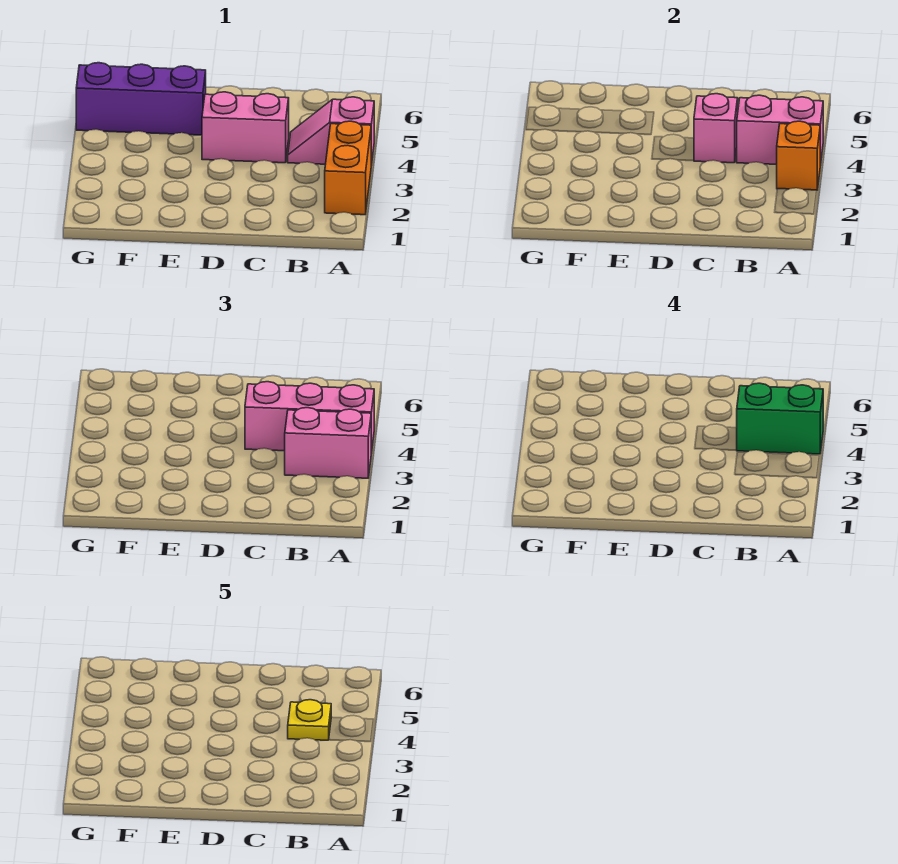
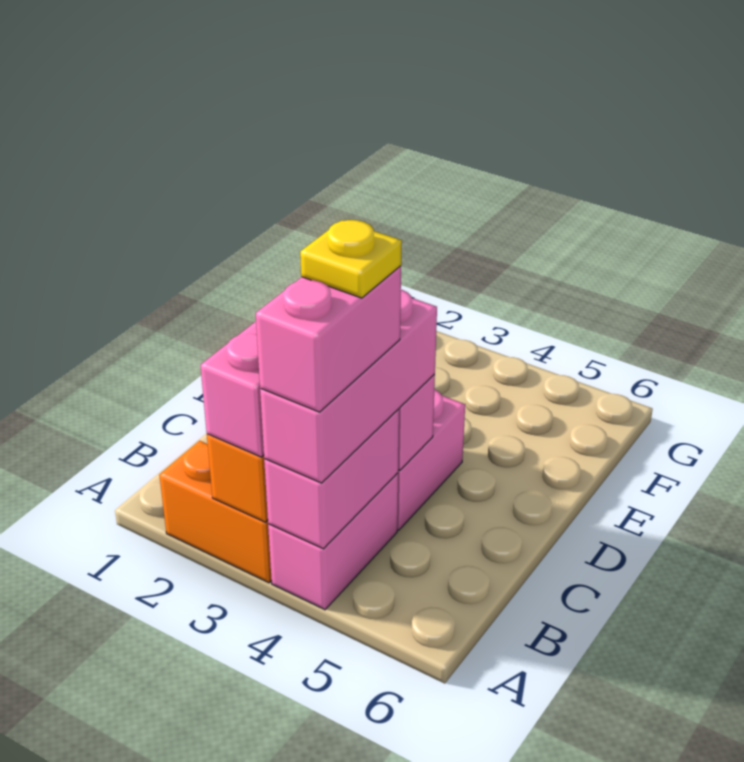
pink slope A4:B4 level 1 top A -> pink brick A4:B4 level 1
green brick A4:B4 level 4 -> pink brick A4:B4 level 4
purple brick E5:G5 level 1 -> none

